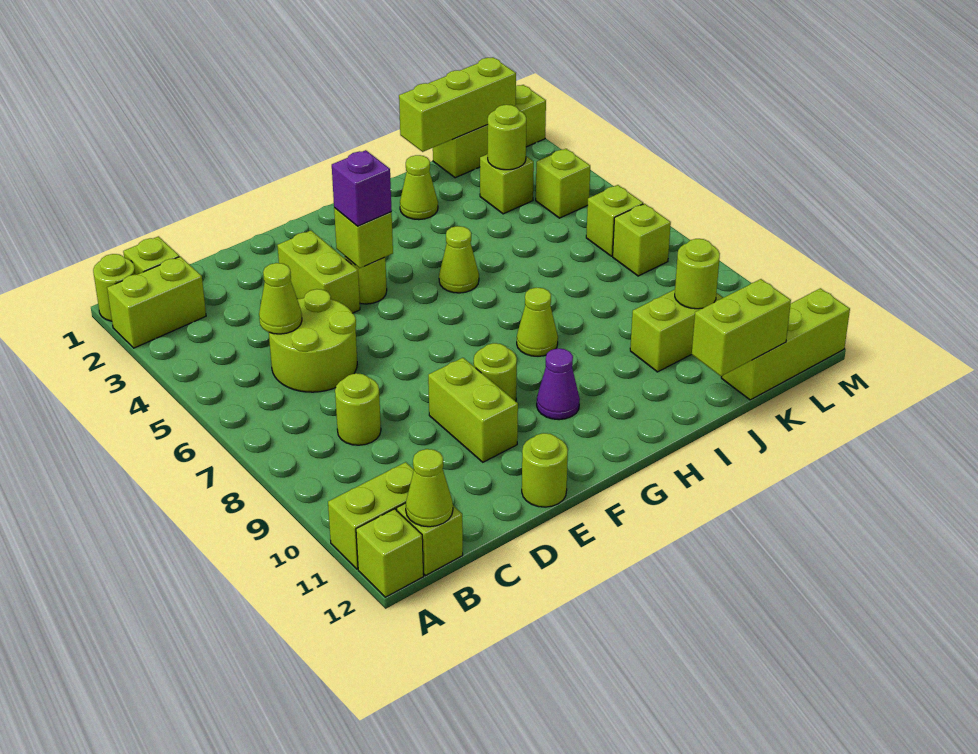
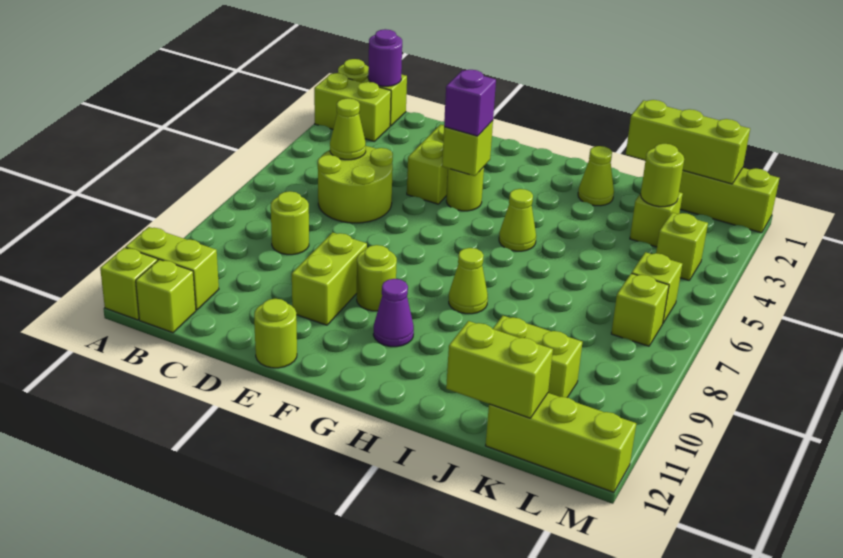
none -> purple round brick B1 level 2
lime cone B12 level 2 -> none
lime round brick K10 level 2 -> none

